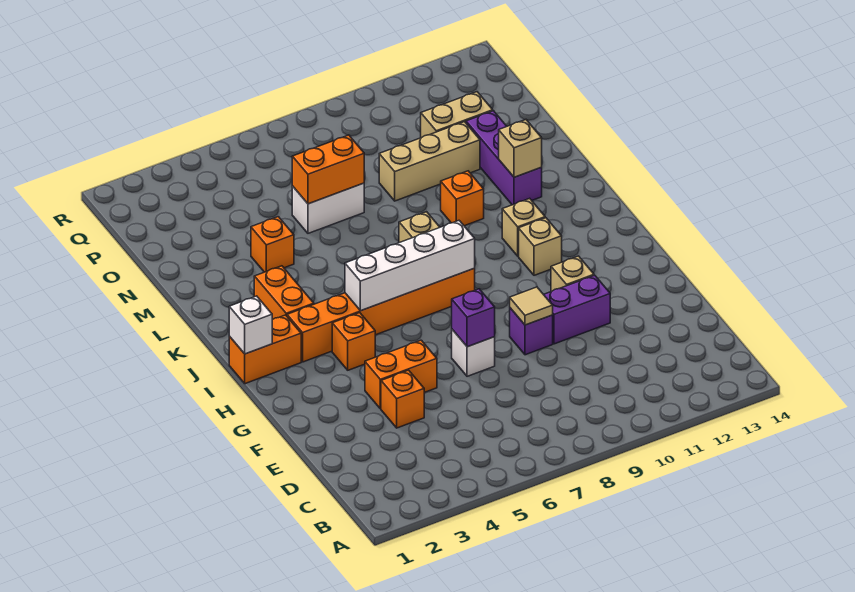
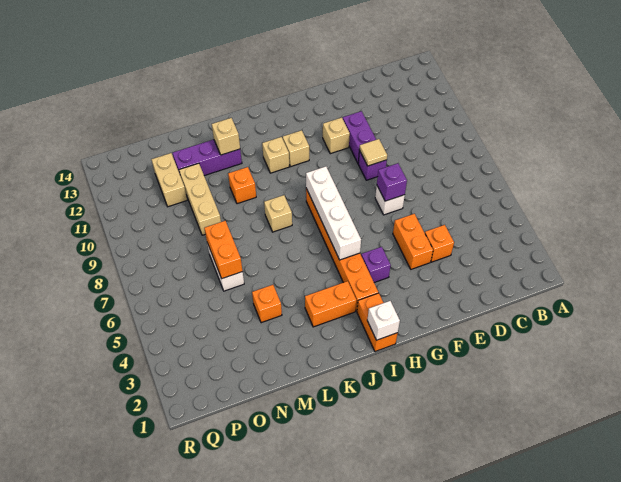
orange brick H4 level 1 -> purple brick H4 level 1

